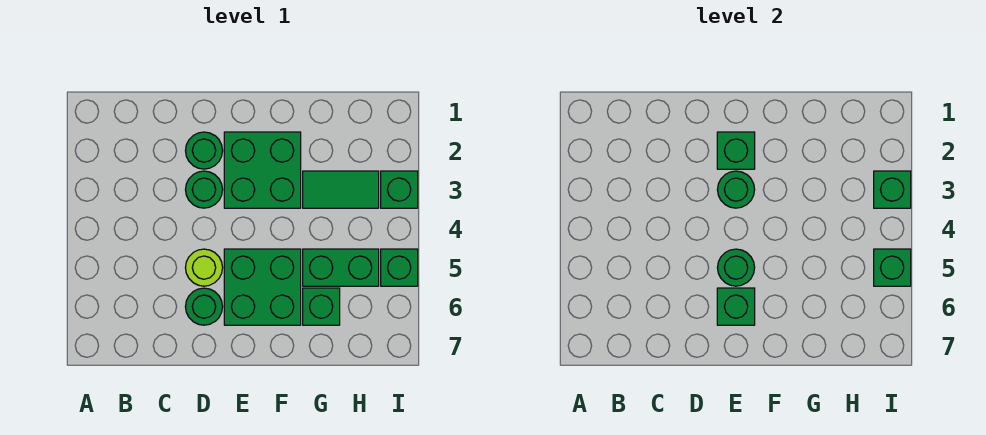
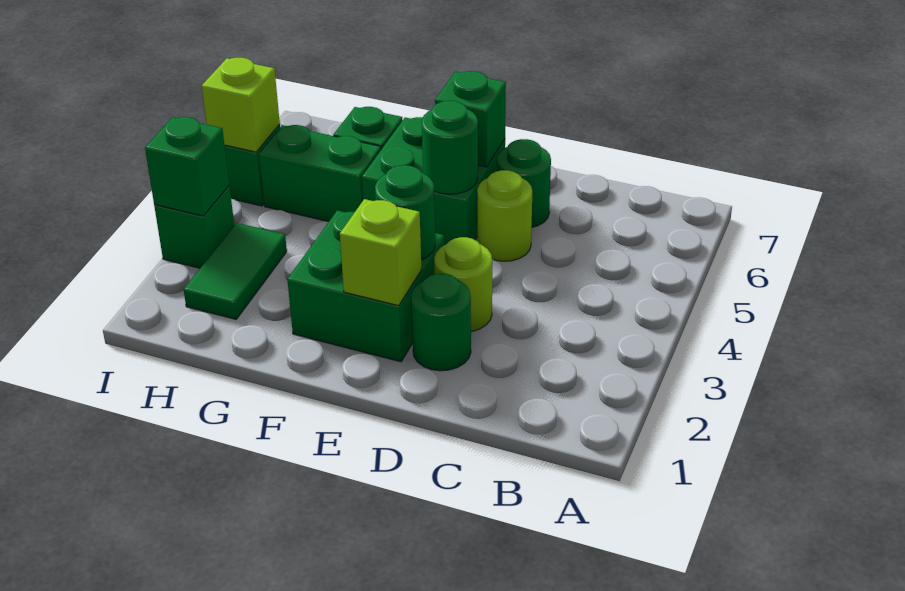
green round brick D3 level 1 -> lime round brick D3 level 1
green brick E2 level 2 -> lime brick E2 level 2
green tile G3:H3 level 1 -> green tile H2:H3 level 1
green brick I5 level 2 -> lime brick I5 level 2

